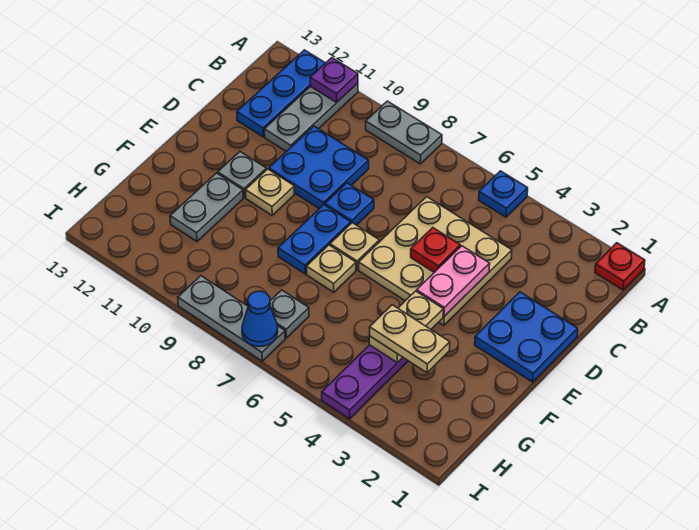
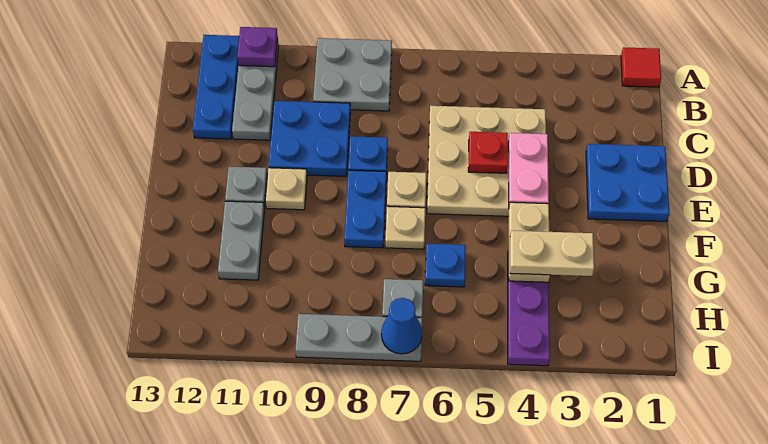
red plate A1 level 1 -> red tile A1 level 1
blue plate A5 level 1 -> blue plate G6 level 1
grey plate A8:A9 level 1 -> grey plate A8:B9 level 1

